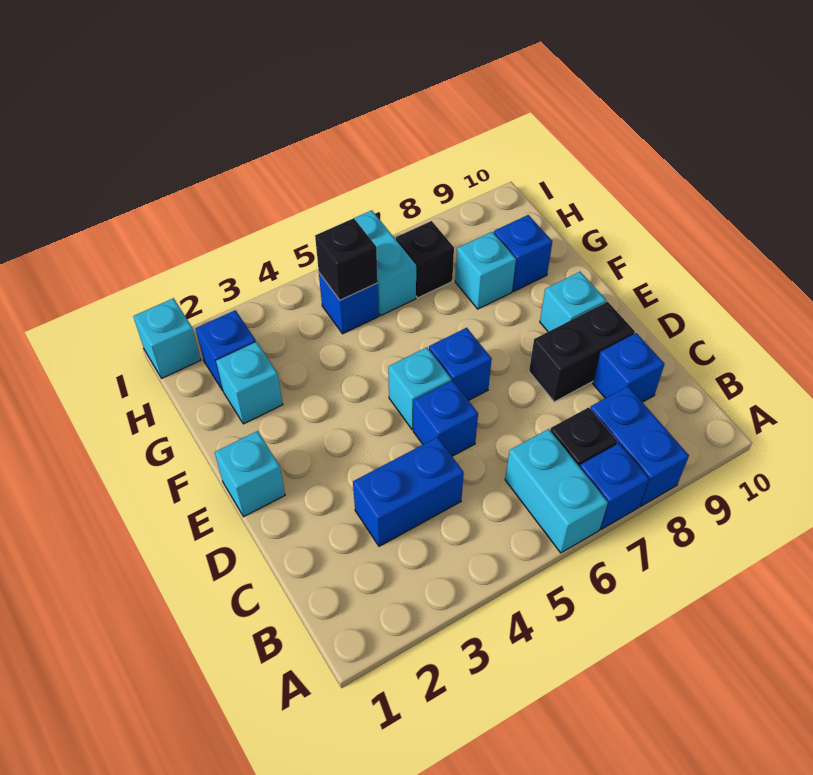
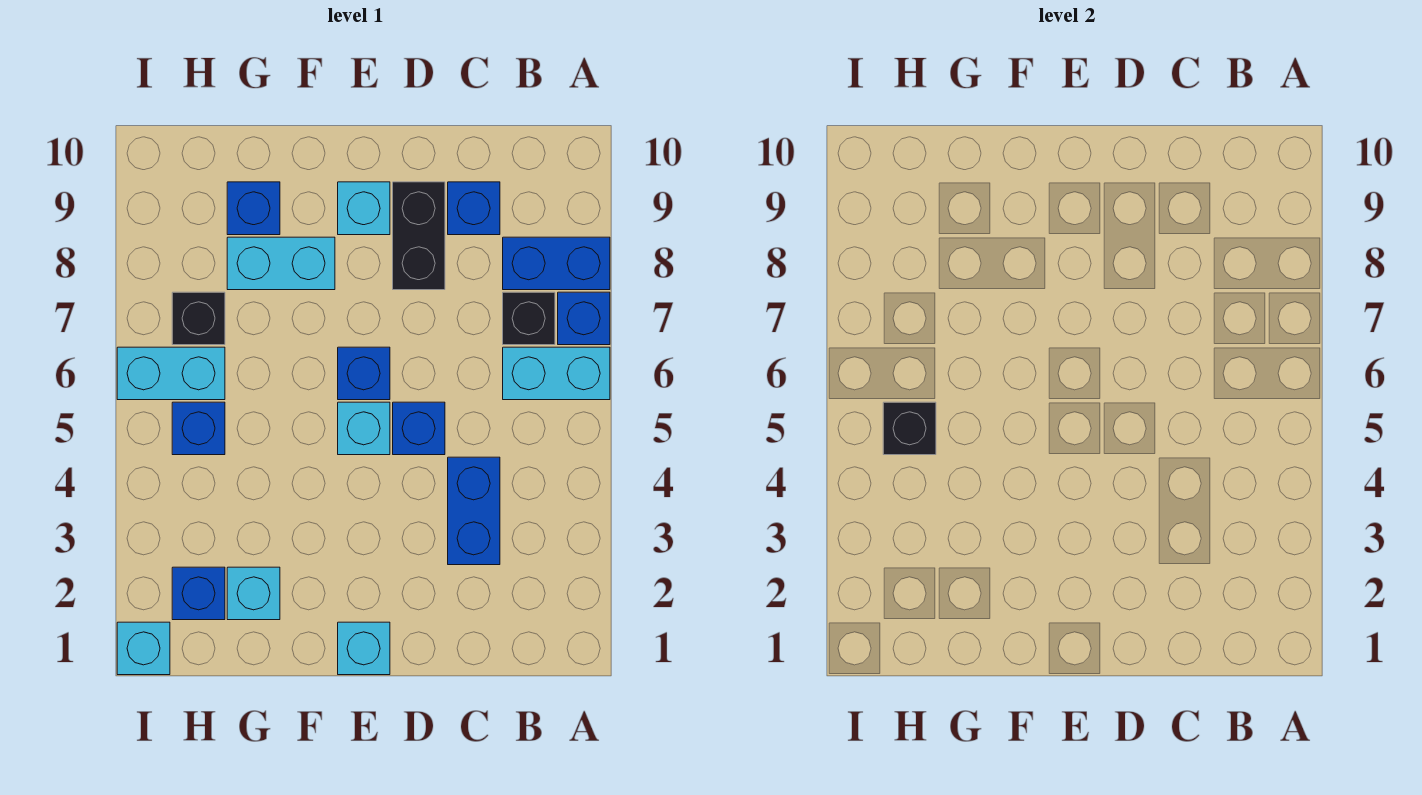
cyan brick G8 level 1 -> cyan brick F8:G8 level 1

